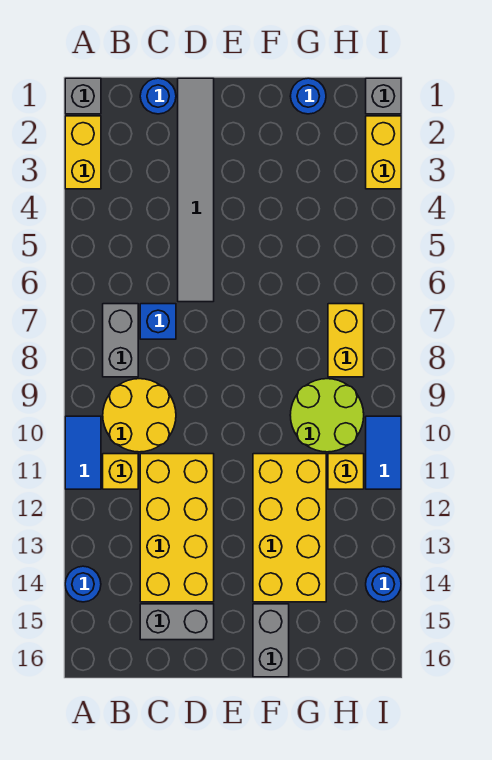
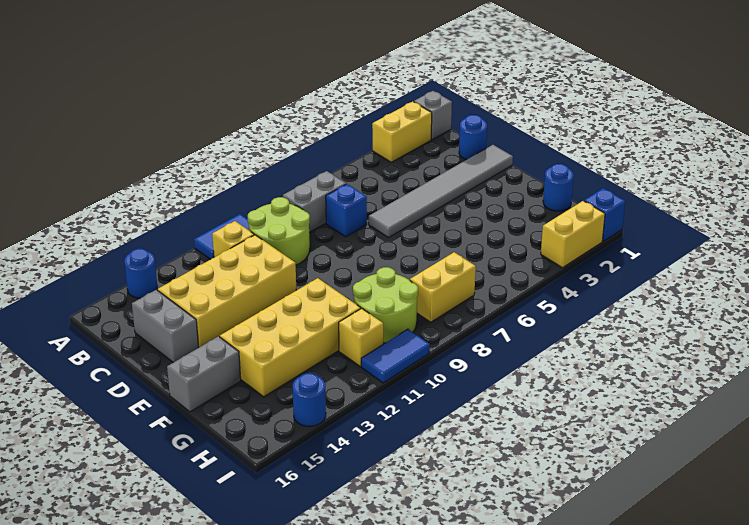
yellow round brick B9:C10 level 1 -> lime round brick B9:C10 level 1
grey brick I1 level 1 -> blue brick I1 level 1

